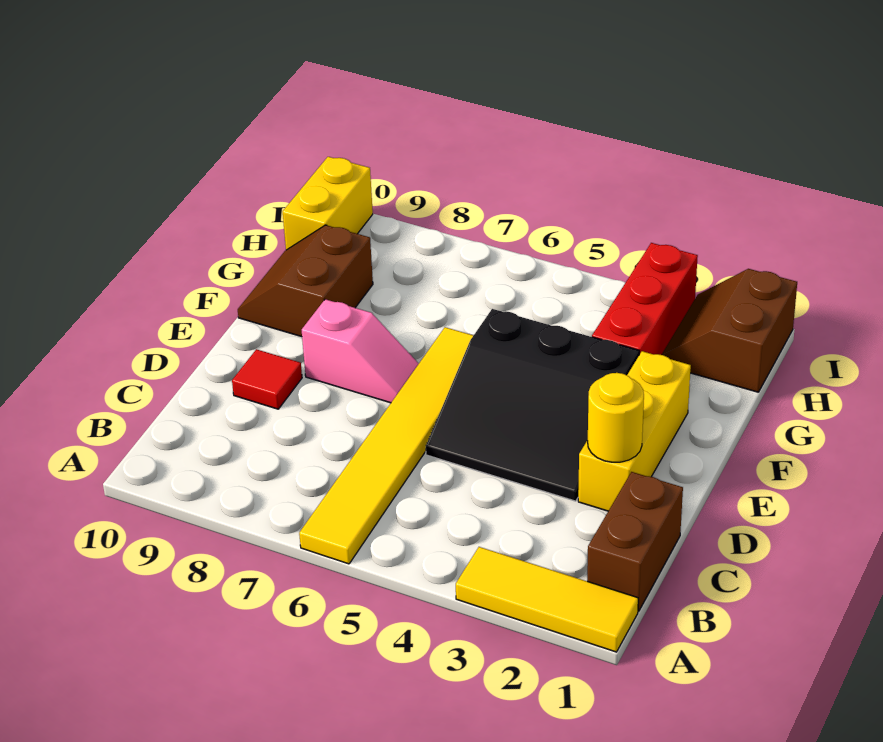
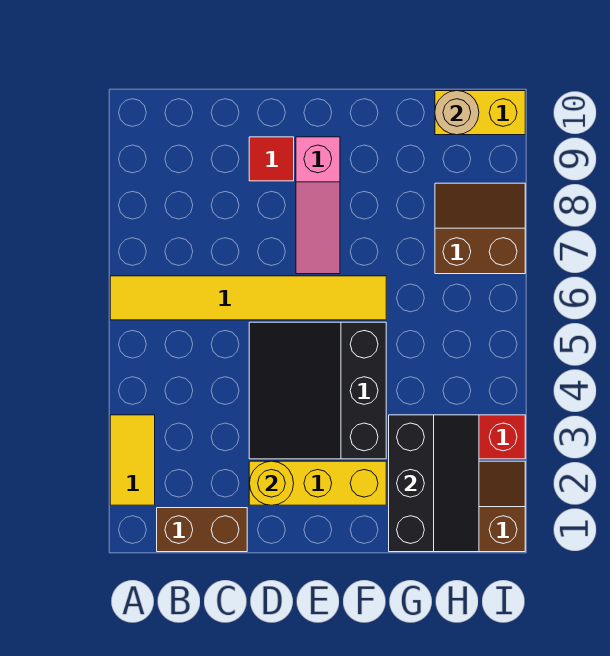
yellow tile A1:A3 level 1 -> yellow tile A2:A3 level 1
pink slope E7:E8 level 1 top 8 -> pink slope E7:E9 level 1 top 9
brown slope F9:G10 level 1 top 9 -> brown slope H7:I8 level 1 top 7
none -> black slope G1:H3 level 2 top G
none -> tan round brick H10 level 2

